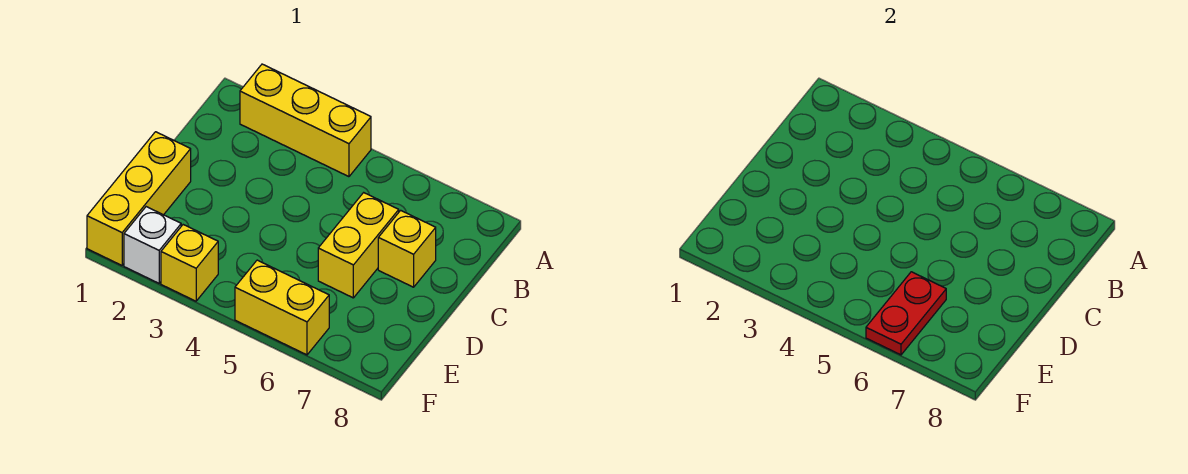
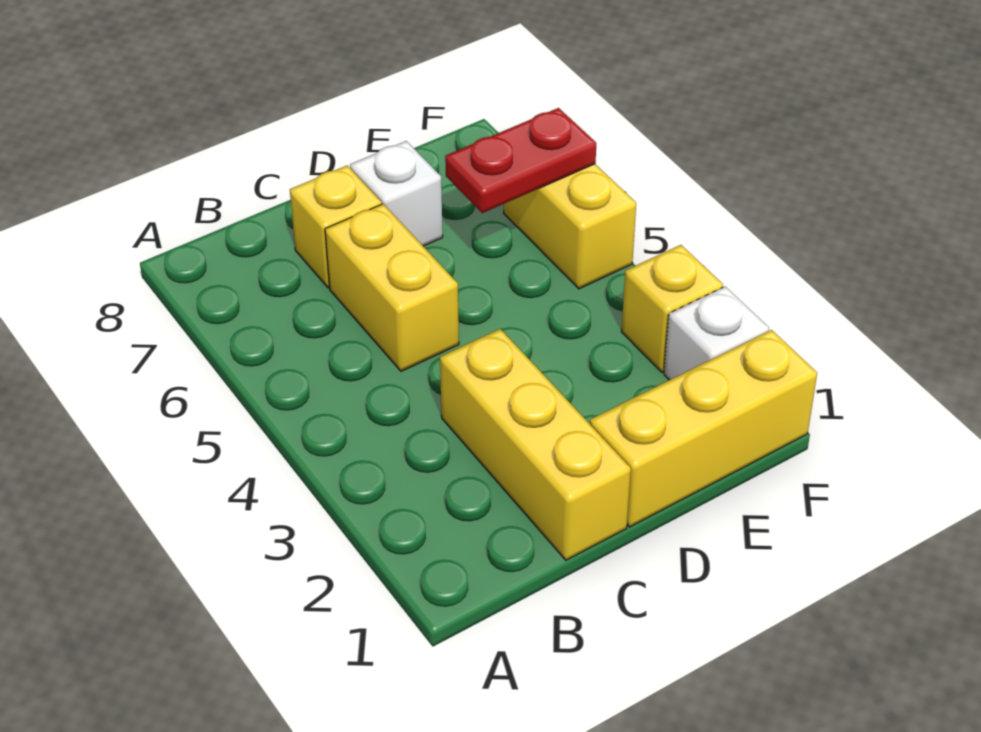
yellow brick A2:A4 level 1 -> yellow brick C1:C3 level 1
yellow brick C6:D6 level 1 -> yellow brick C5:C6 level 1
none -> white brick D7 level 1

